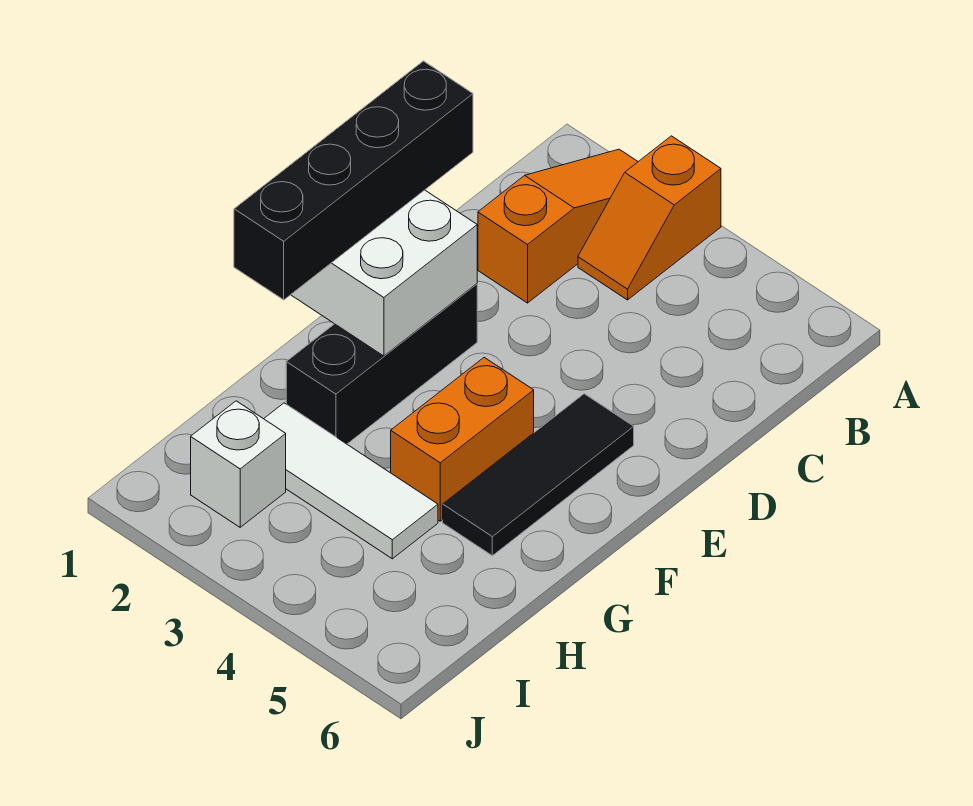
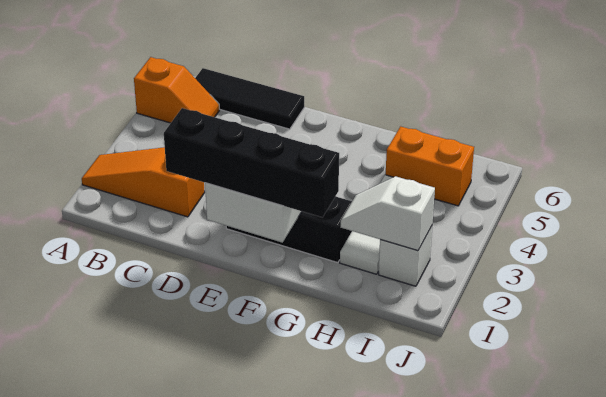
orange slope A3:B3 level 1 top A -> orange slope A5:B5 level 1 top A
black tile E5:G5 level 1 -> black tile B6:D6 level 1
orange brick F4:G4 level 1 -> orange brick H5:I5 level 1
none -> white slope H2:I2 level 2 top I

